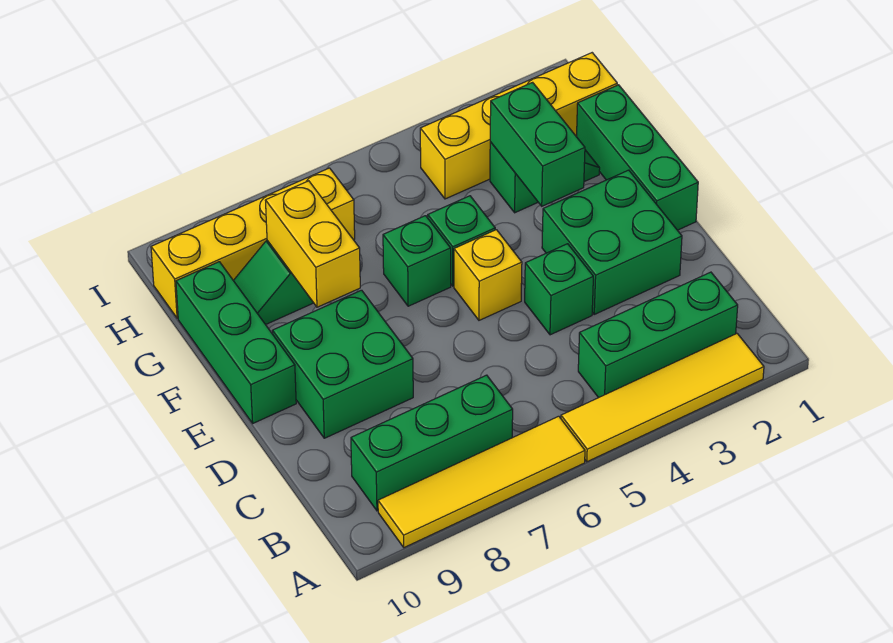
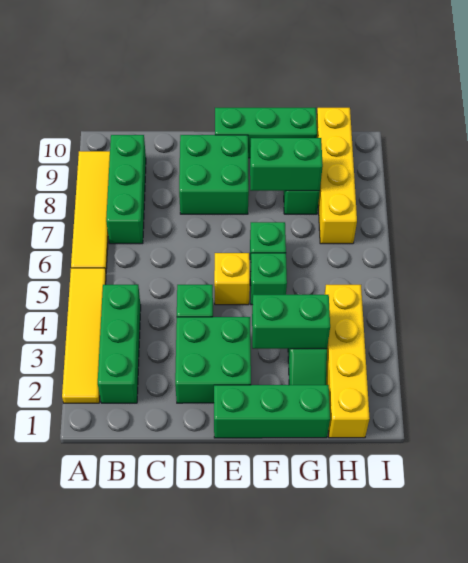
yellow brick F8:G8 level 2 -> green brick F8:G8 level 2

